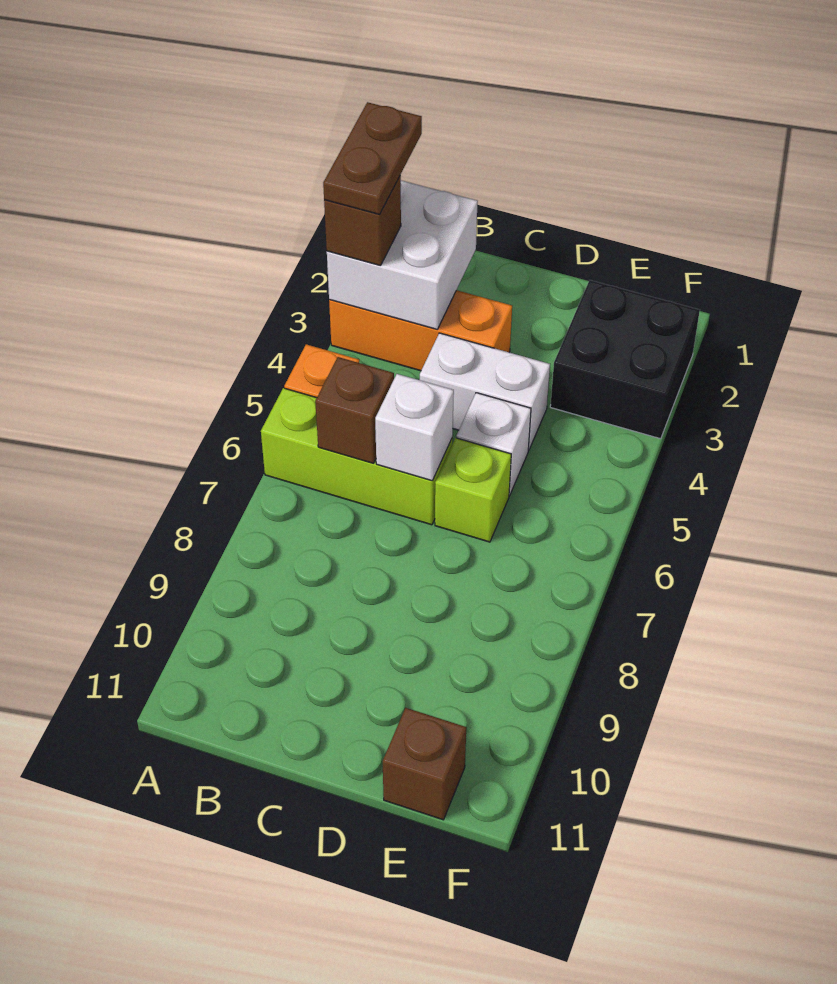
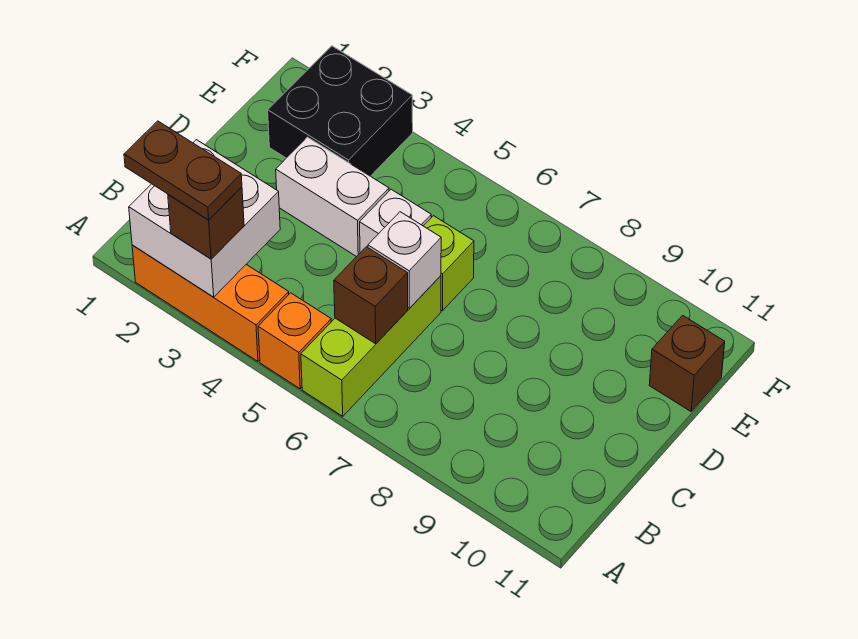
orange brick A3:C3 level 1 -> orange brick A2:A4 level 1
white brick C4:D4 level 1 -> white brick D3:D4 level 1

